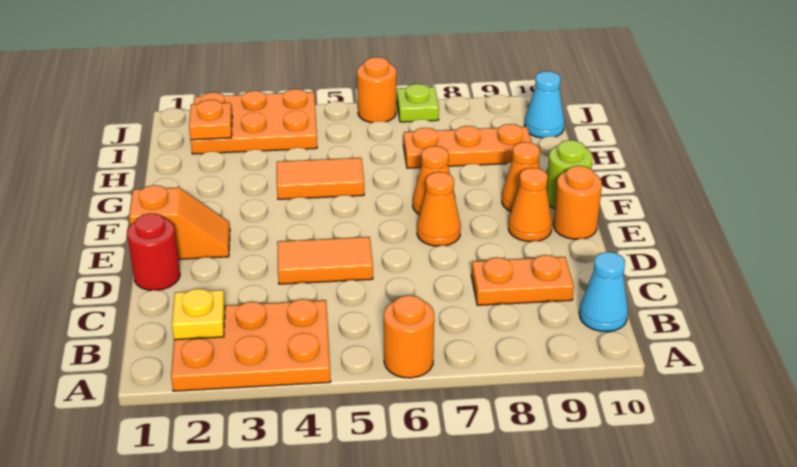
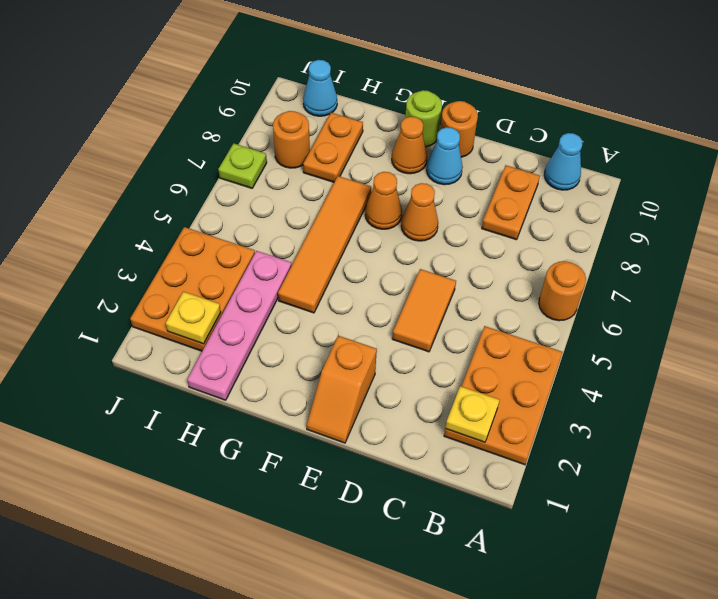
red round brick D1 level 1 -> none
orange slope E1:E2 level 1 top 1 -> orange slope E1:E2 level 1 top 2
orange cone E9 level 1 -> cyan cone E9 level 1
orange tile G4:G5 level 1 -> orange tile G4:G7 level 1
none -> pink plate H1:H4 level 1
orange plate H7:H9 level 1 -> orange plate H8:H9 level 1
orange plate I2 level 2 -> yellow plate I2 level 2
orange round brick J6 level 1 -> orange round brick I8 level 1

